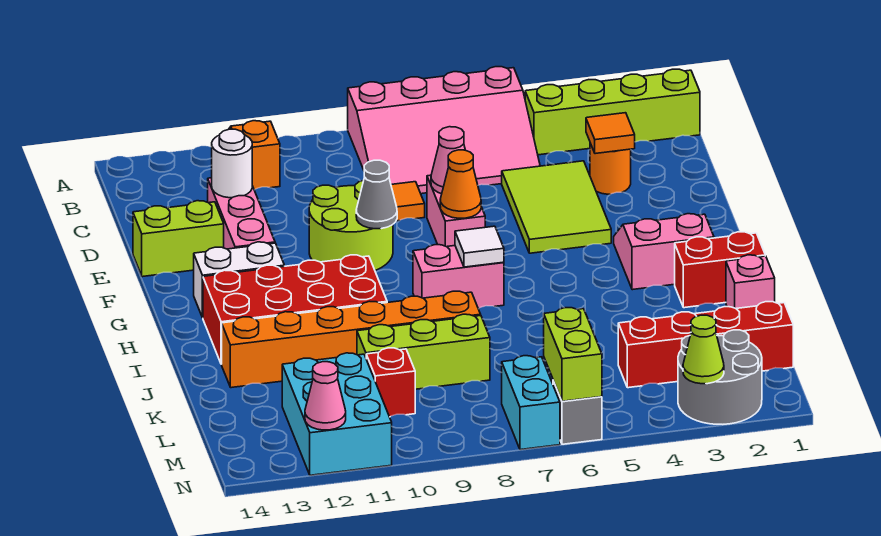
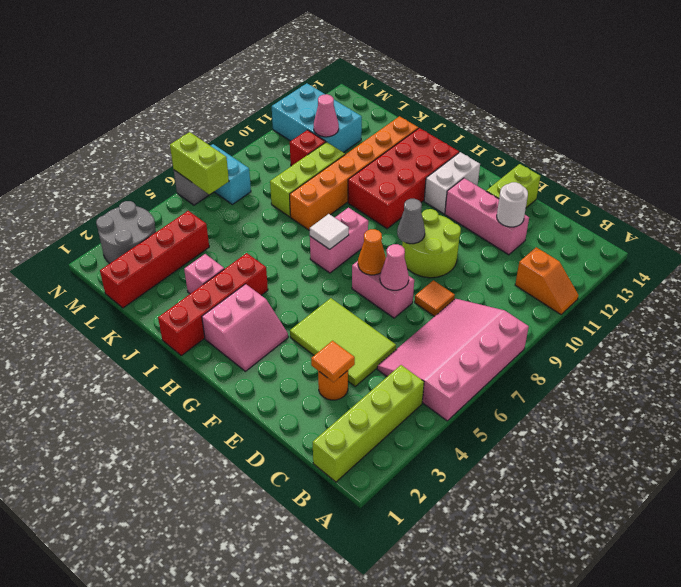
red brick I1:I2 level 1 -> red brick I1:I4 level 1
pink brick J1 level 1 -> pink brick J3 level 1
lime cone N3 level 2 -> none
pink cone N12 level 2 -> pink cone L11 level 2

